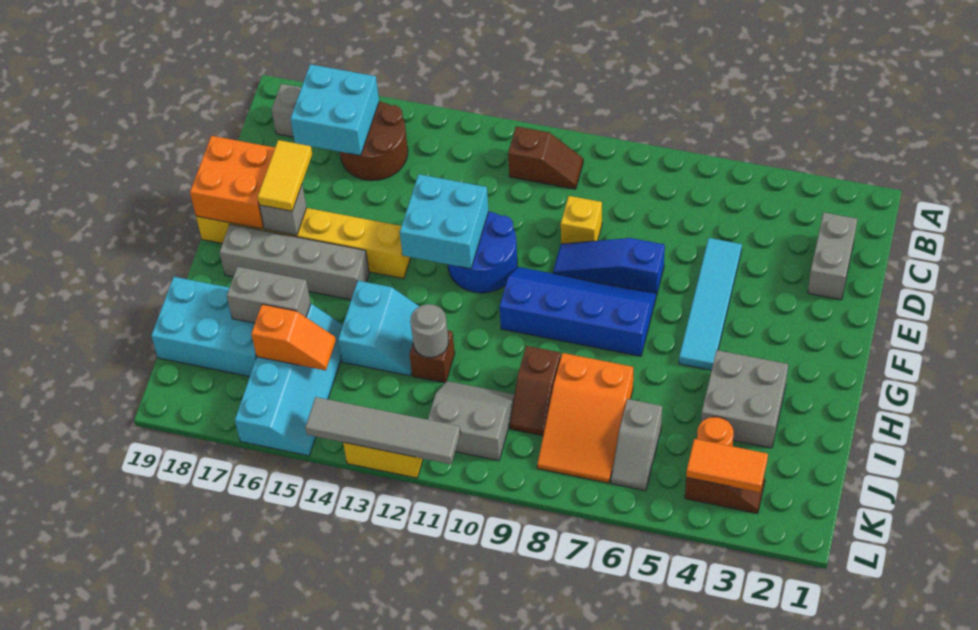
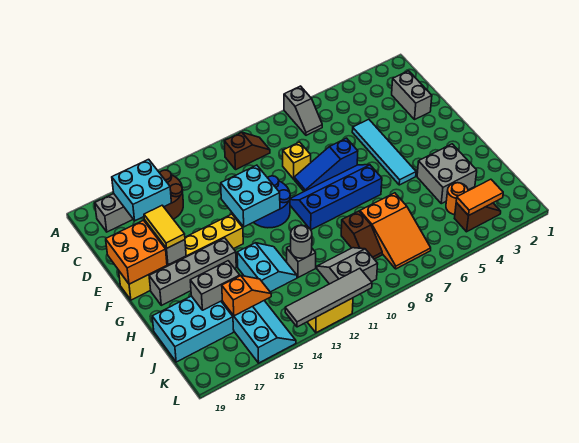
brown brick I12 level 1 -> grey brick I12 level 1
grey slope J6:K6 level 1 top J -> grey slope A7:B7 level 1 top A

